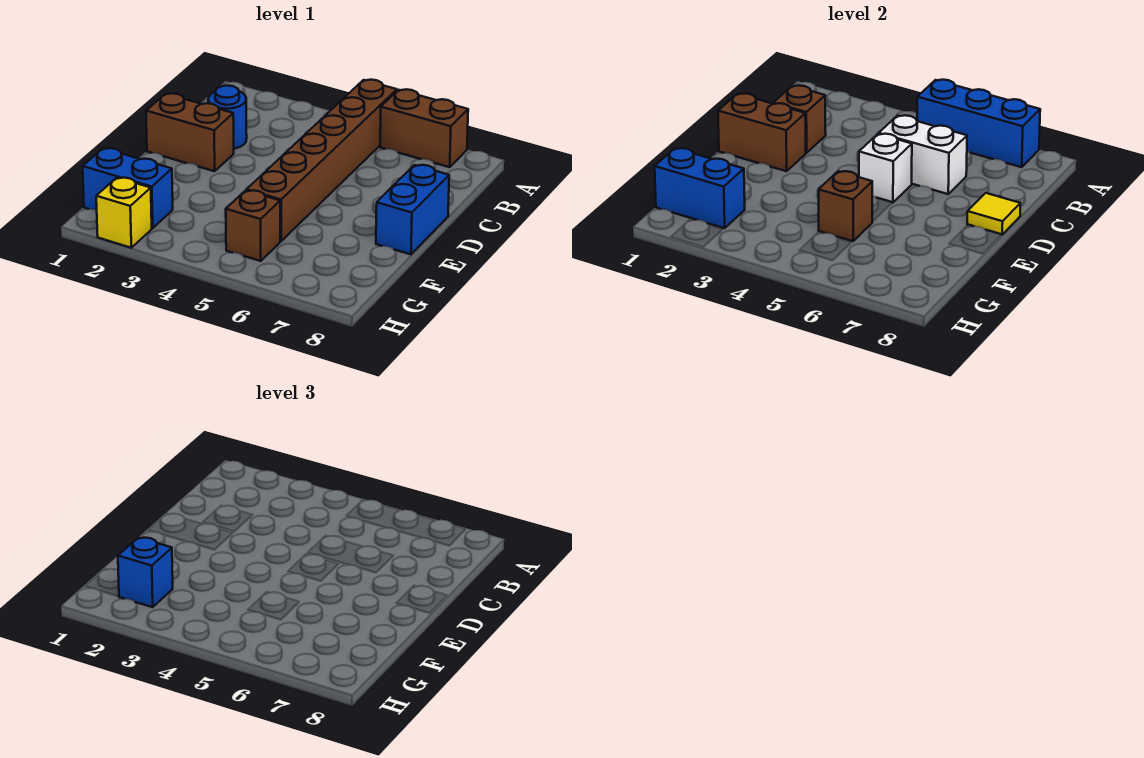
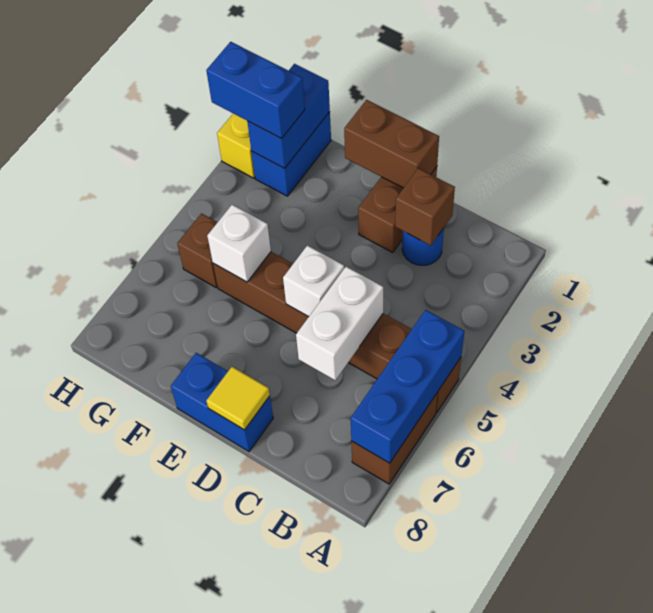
brown brick D1:D2 level 2 -> brown brick D1:E1 level 2
brown brick F5 level 2 -> white brick F5 level 2
blue brick G2 level 3 -> blue brick G2:H2 level 3

